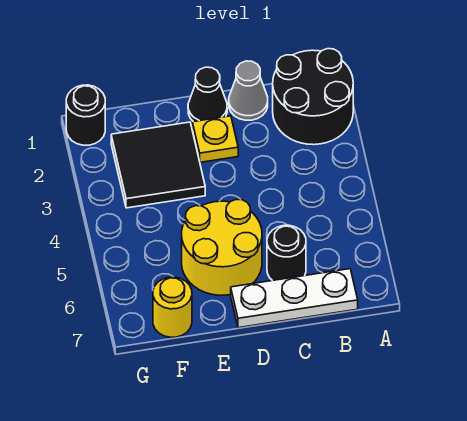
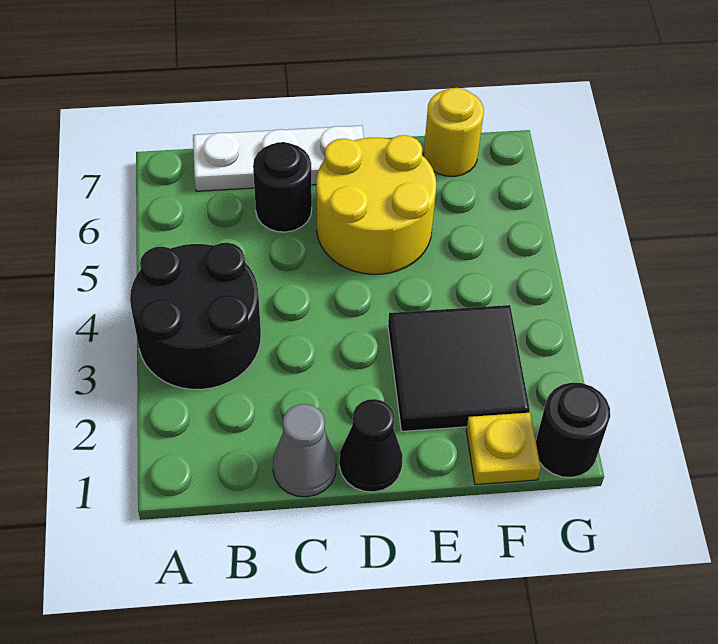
black round brick A1:B2 level 1 -> black round brick A3:B4 level 1
yellow plate D2 level 1 -> yellow plate F1 level 1

